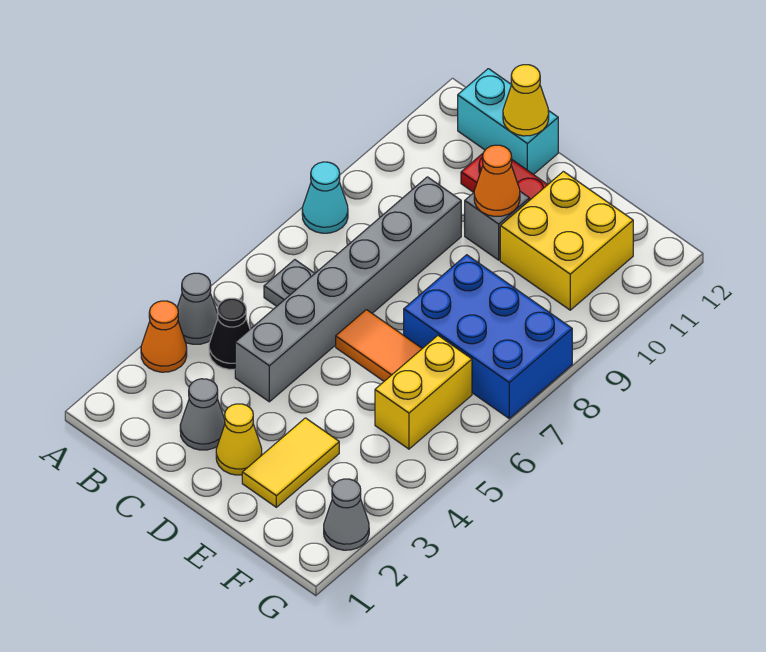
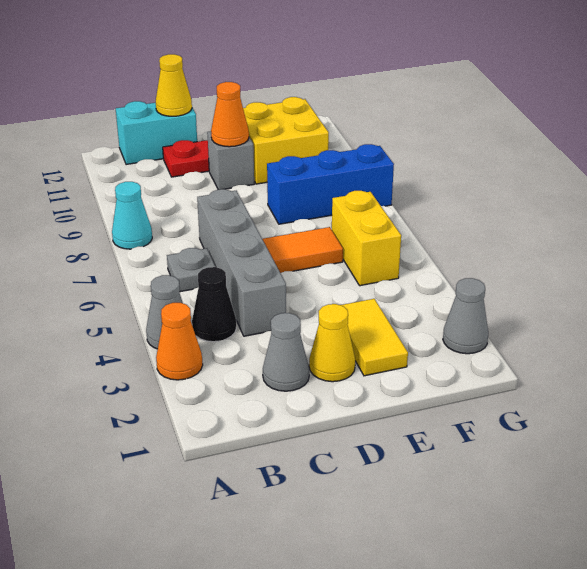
grey brick C4:C9 level 1 -> grey brick C4:C7 level 1
blue brick E7:G8 level 1 -> blue brick E8:G8 level 1

